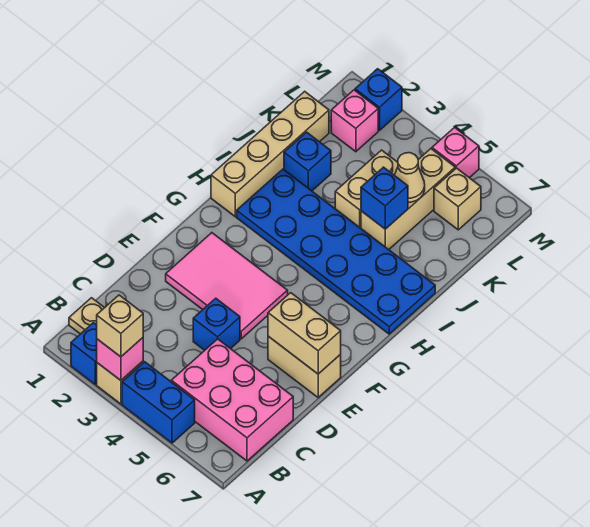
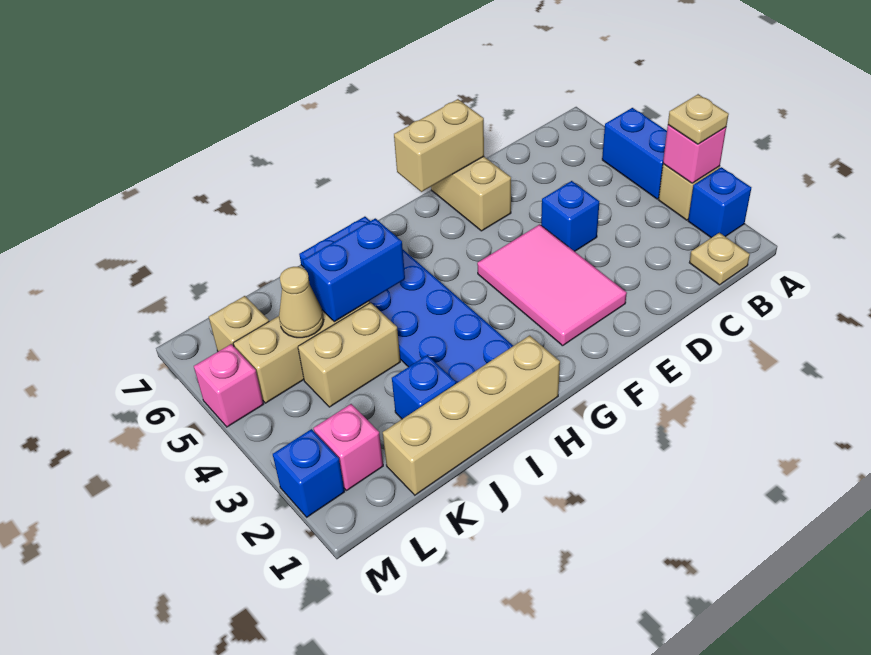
tan brick A3 level 3 -> tan plate A3 level 3
pink brick B5:C7 level 1 -> none
tan brick E6:E7 level 2 -> tan brick E7:F7 level 2
blue brick J5 level 2 -> blue brick I5:J5 level 2

